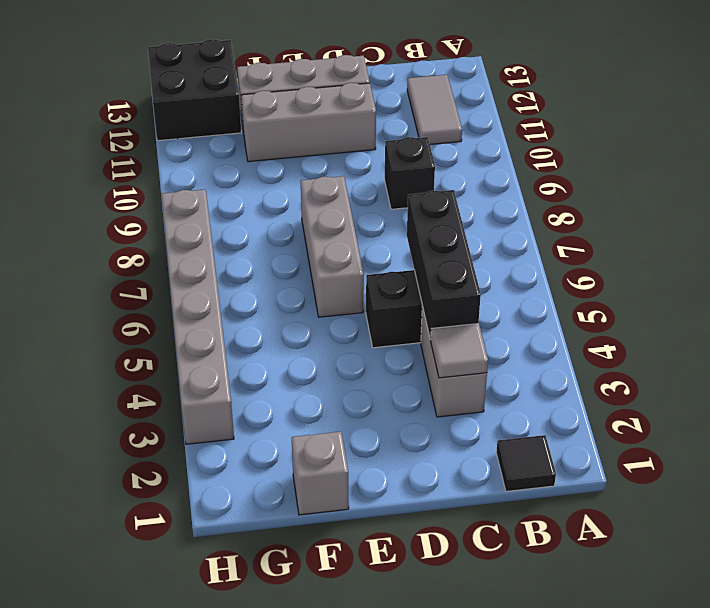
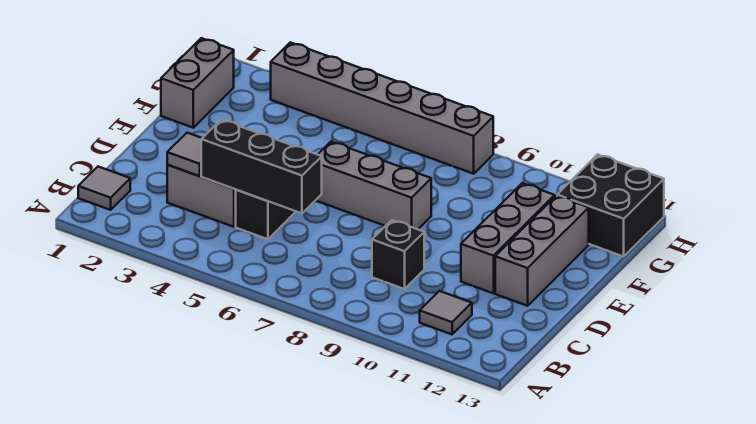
black tile B1 level 1 -> grey tile B1 level 1
grey tile B11:B12 level 1 -> grey tile B11 level 1
grey brick F1 level 1 -> grey brick F1:G1 level 1

